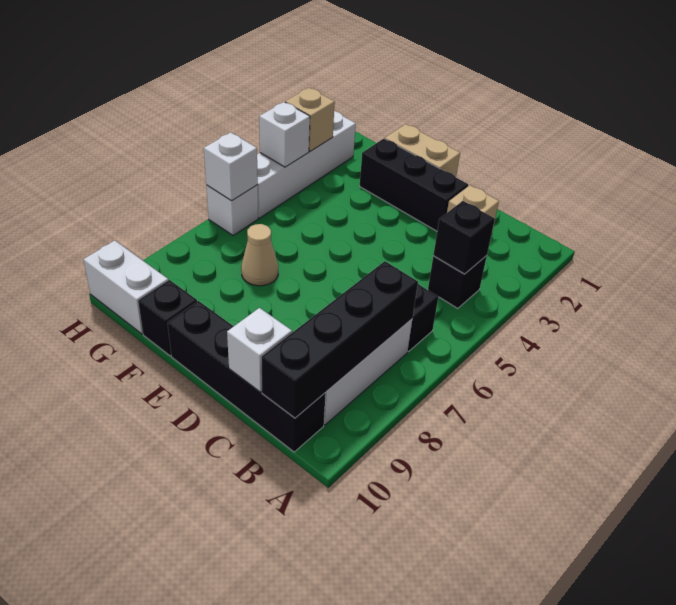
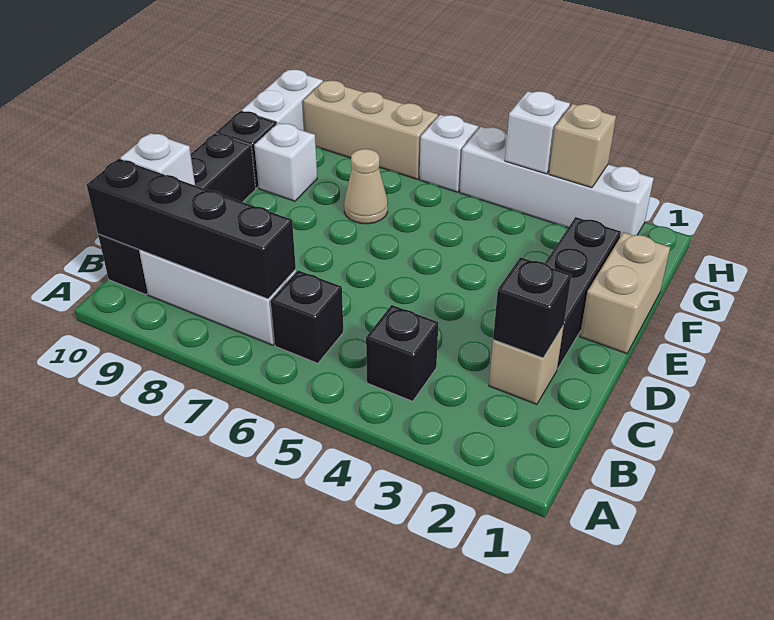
black brick B4 level 2 -> black brick C2 level 2
white brick H6 level 2 -> white brick F9 level 1
none -> tan brick H7:H9 level 1

